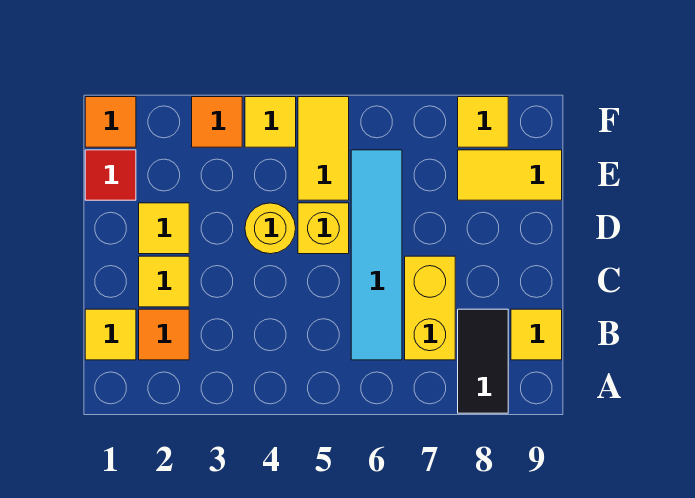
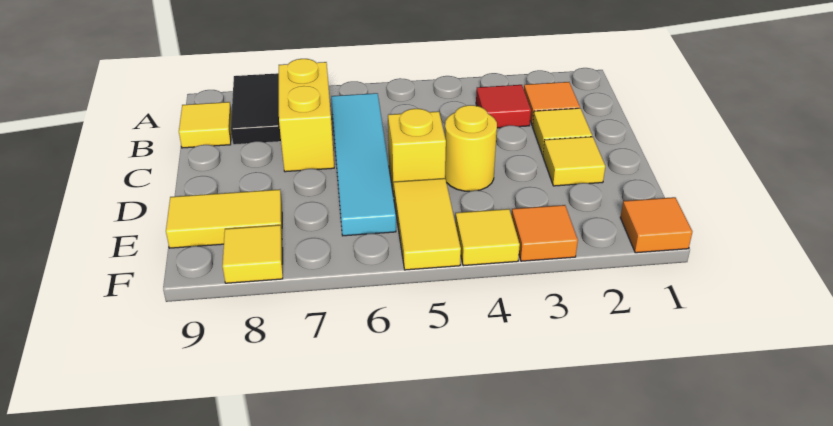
yellow tile B1 level 1 -> none
red tile E1 level 1 -> red tile B3 level 1

